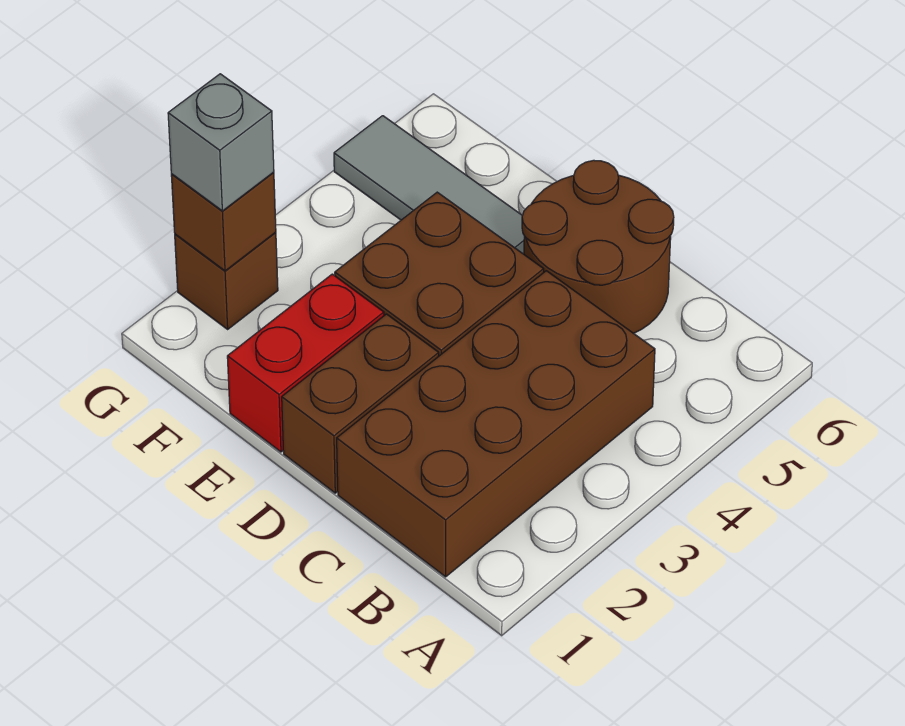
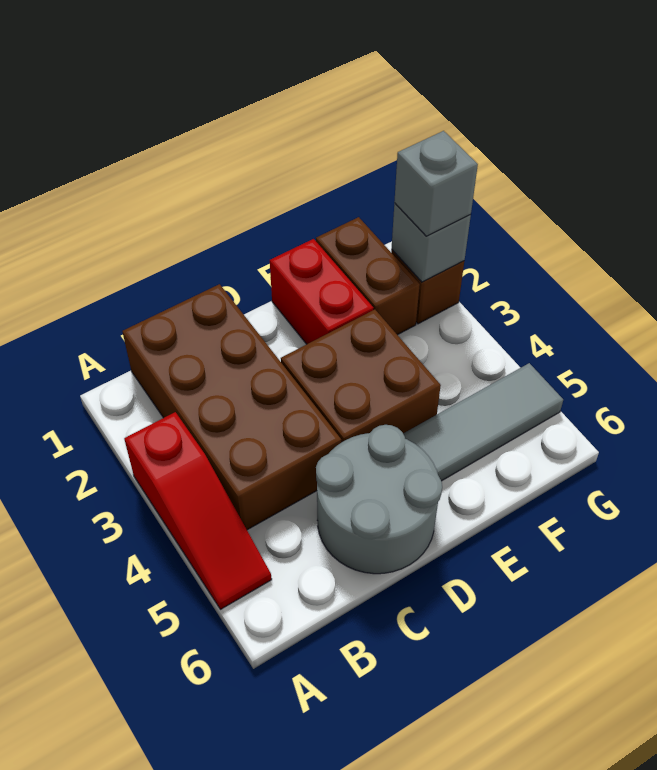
none -> red slope A3:A5 level 1 top 3
brown round brick C5:D6 level 1 -> grey round brick C5:D6 level 1
brown brick D1:D2 level 1 -> brown brick F1:F2 level 1
brown brick G2 level 2 -> grey brick G2 level 2

